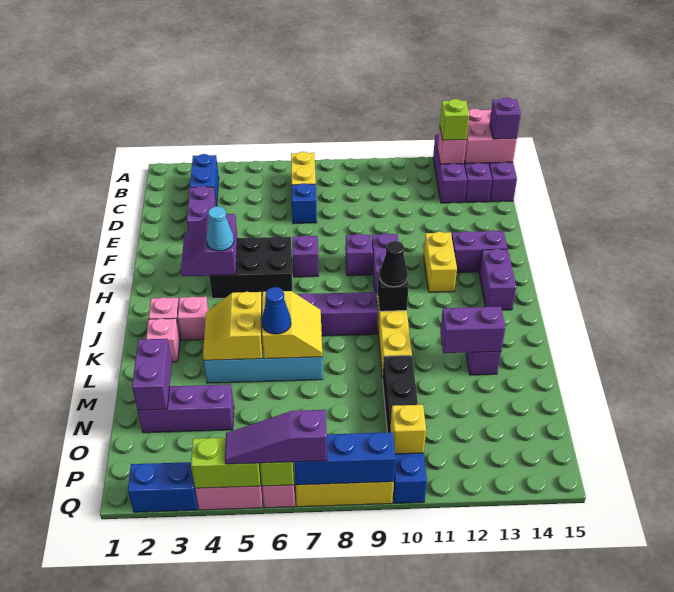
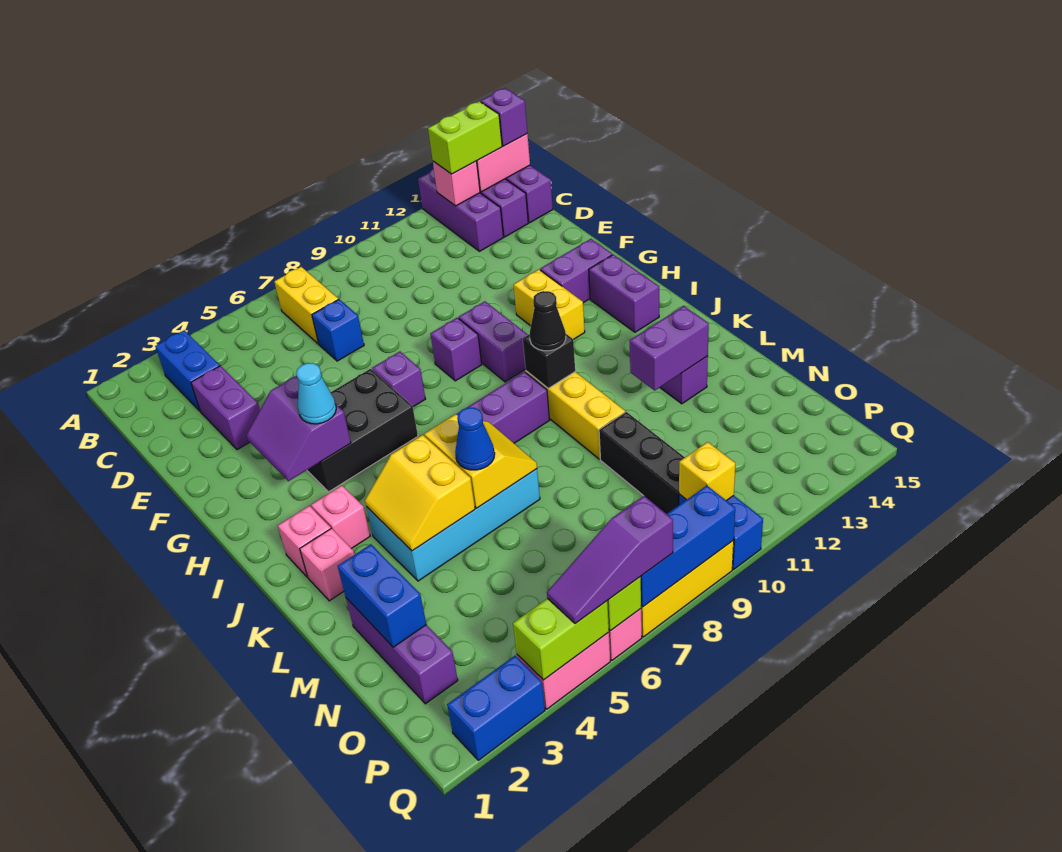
lime brick B13 level 3 -> lime brick B13:B14 level 3
purple brick M2:N2 level 2 -> blue brick M2:N2 level 2
purple brick N2:N4 level 1 -> purple brick M2:O2 level 1

